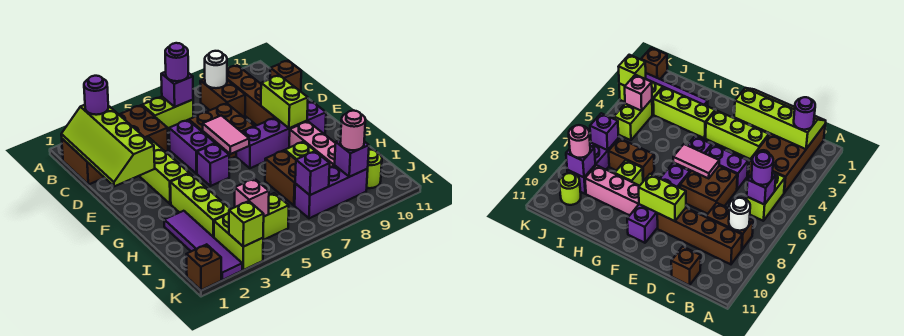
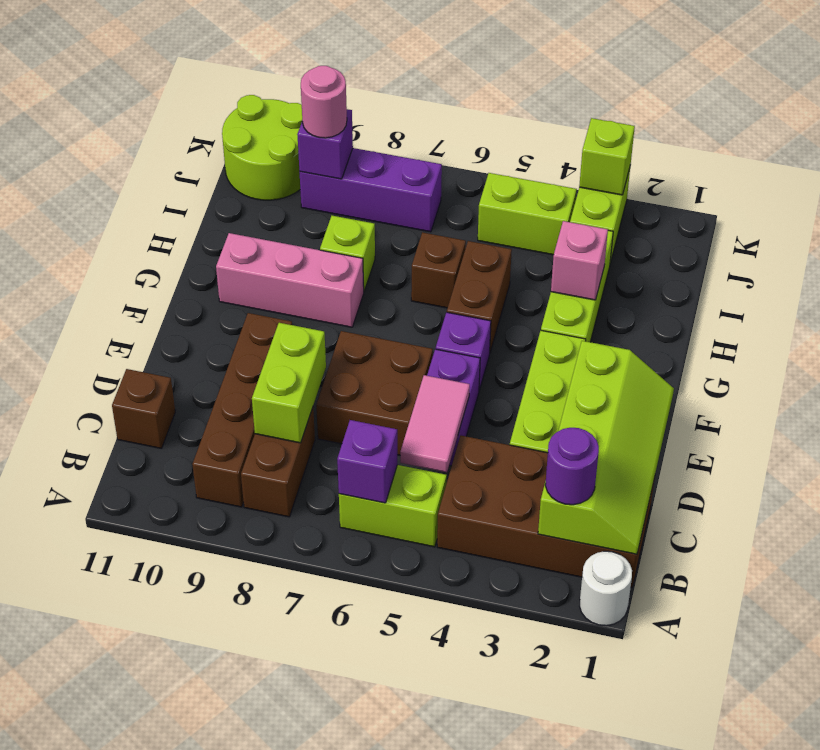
purple round brick B6 level 3 -> none
white round brick B8 level 2 -> white round brick A1 level 1
pink tile E6:F6 level 2 -> pink tile C5:D5 level 2
lime brick E9:F9 level 2 -> lime brick C8:D8 level 2
purple brick F7:F10 level 1 -> none
pink brick G9:I9 level 1 -> pink brick G8:G10 level 1
purple tile H2:K2 level 1 -> none
brown brick H7:I7 level 1 -> brown brick G5:H5 level 1
pink brick J4 level 2 -> pink brick H3 level 2
purple brick J7 level 2 -> none
lime round brick J10 level 1 -> lime round brick J10:K11 level 1
brown brick K1 level 1 -> brown brick H6 level 1

